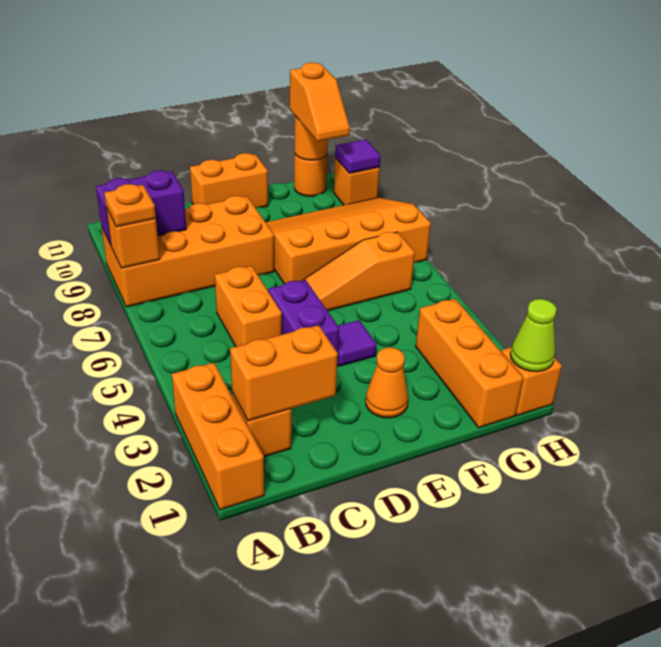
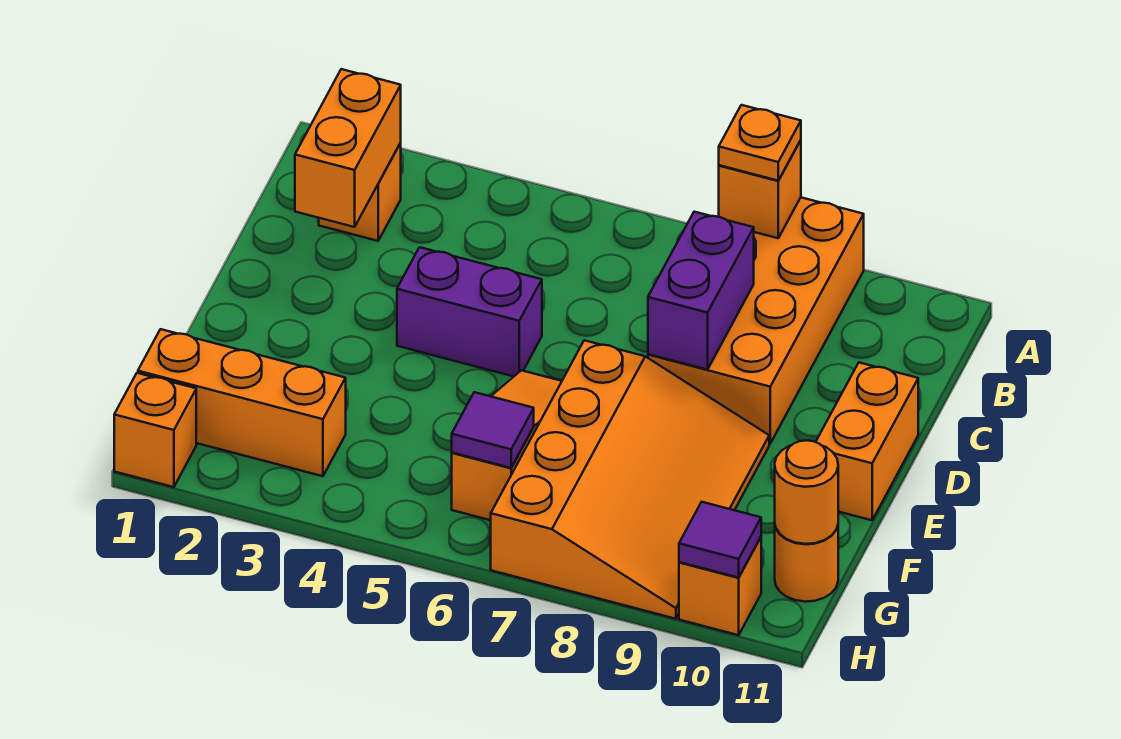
orange brick A1:A3 level 1 -> none
purple brick A9:B9 level 2 -> purple brick C8:D8 level 2
orange brick C5:C6 level 1 -> none
orange cone E2 level 1 -> none
purple tile E4 level 1 -> purple tile G6 level 2
orange slope G10:G11 level 3 top 11 -> none
lime cone H1 level 2 -> none

